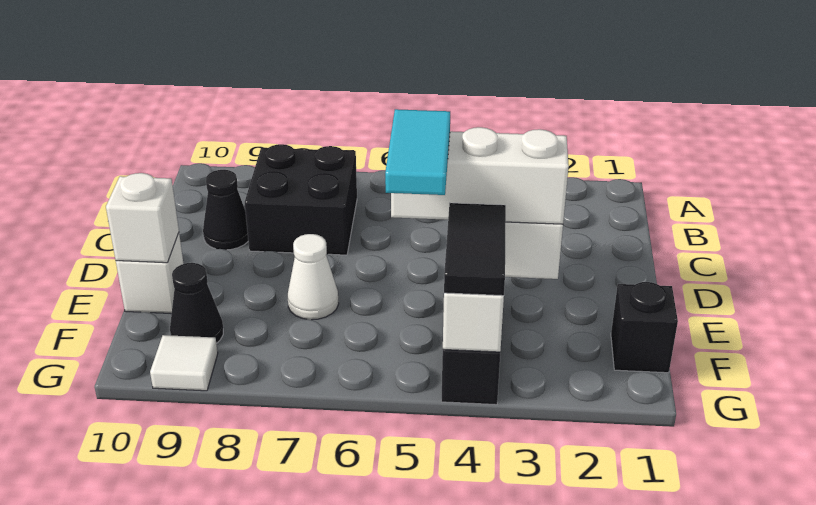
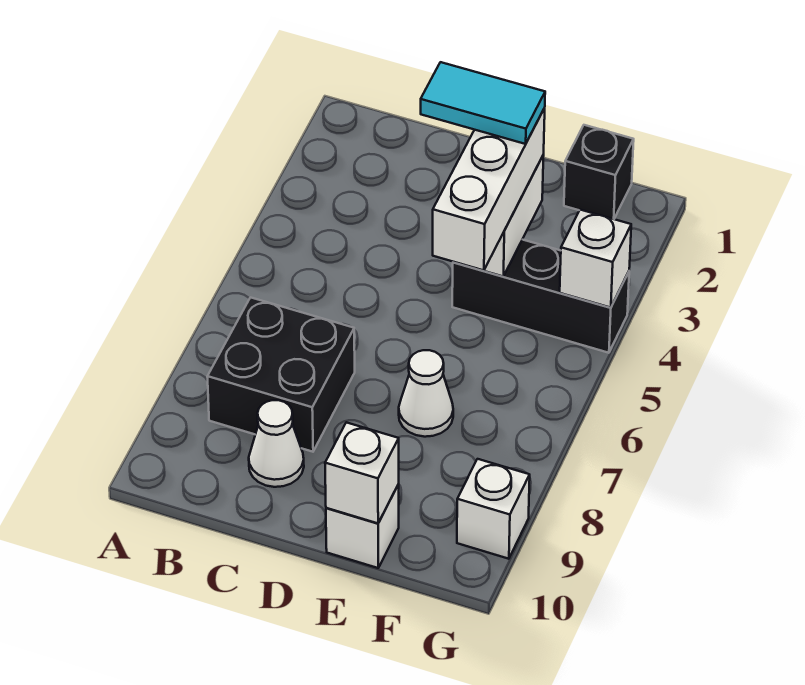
black cone C9 level 1 -> white cone C9 level 1
cyan tile E5:F5 level 4 -> cyan tile D3:E3 level 4
black tile F4:G4 level 3 -> none
black cone F9 level 1 -> none
white tile G9 level 1 -> white brick G9 level 1

